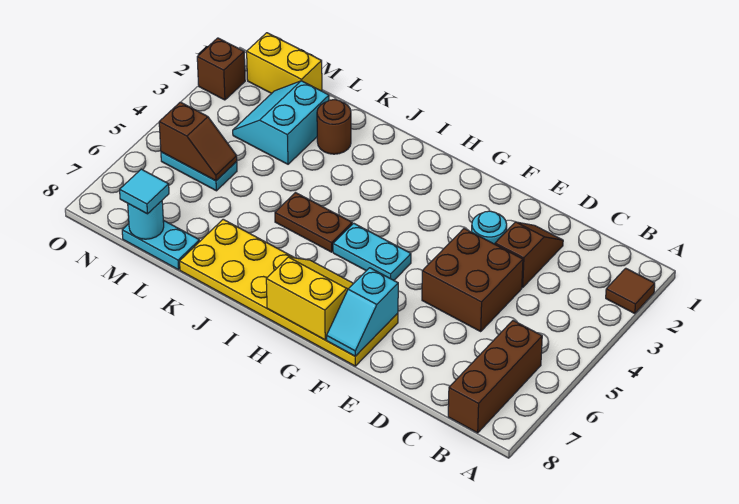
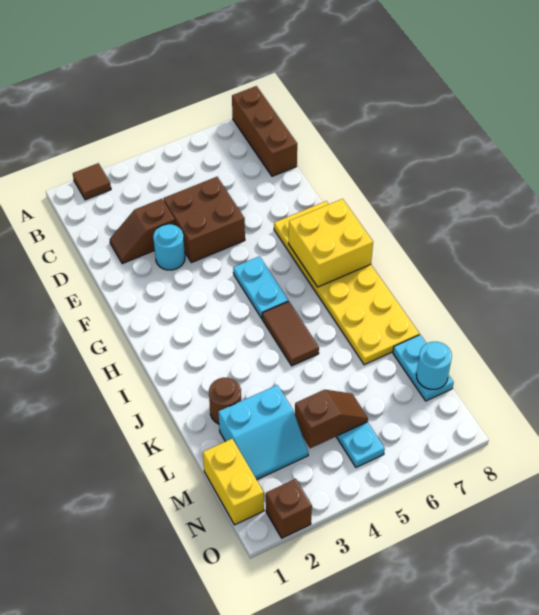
brown brick B6:B8 level 1 -> brown brick A8:C8 level 1
cyan slope F7:F8 level 2 top 7 -> none
yellow slope G7:H8 level 2 top 8 -> yellow brick G7:H8 level 2
brown plate I5:J5 level 1 -> brown tile I5:J5 level 1
brown slope M5:N5 level 2 top N -> brown slope M4:M5 level 2 top 4
cyan tile M8 level 3 -> none

